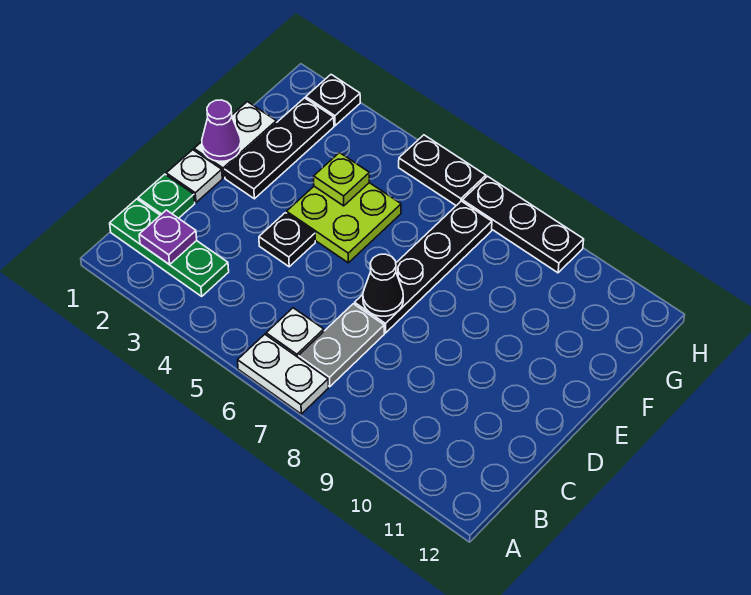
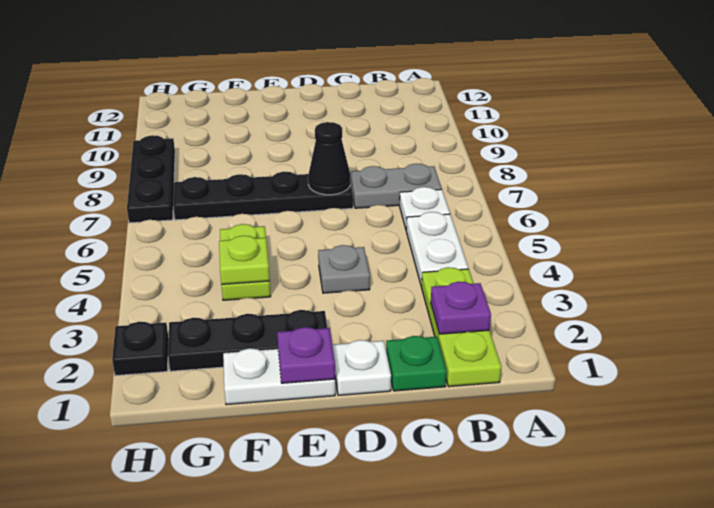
white plate A6:A7 level 1 -> white plate B4:B5 level 1
green plate B1:B3 level 1 -> lime plate B1:B3 level 1
black plate D4 level 1 -> grey plate D4 level 1
purple cone E1 level 2 -> purple plate E1 level 2
lime plate E4:F5 level 1 -> lime plate F4:F5 level 1
black plate H5:H6 level 1 -> none

